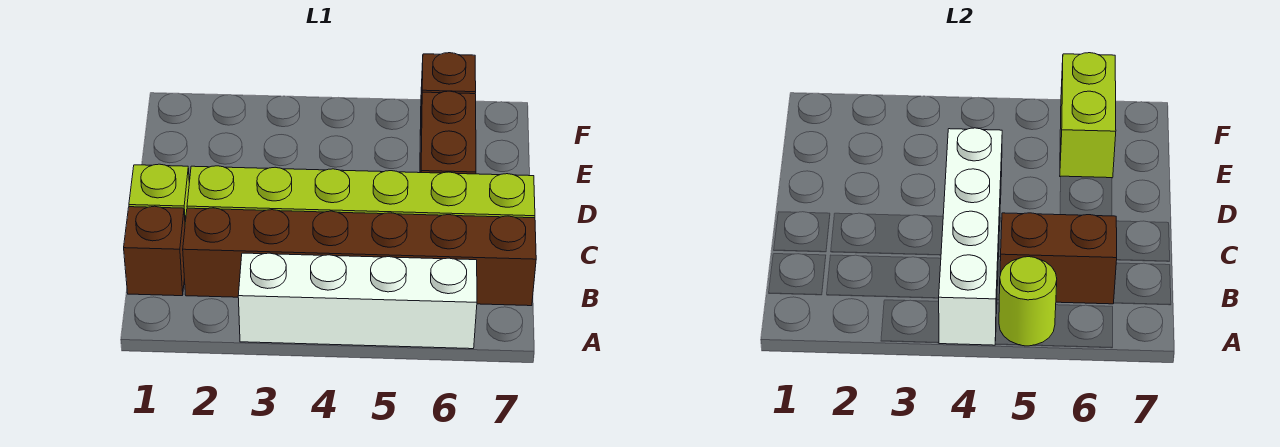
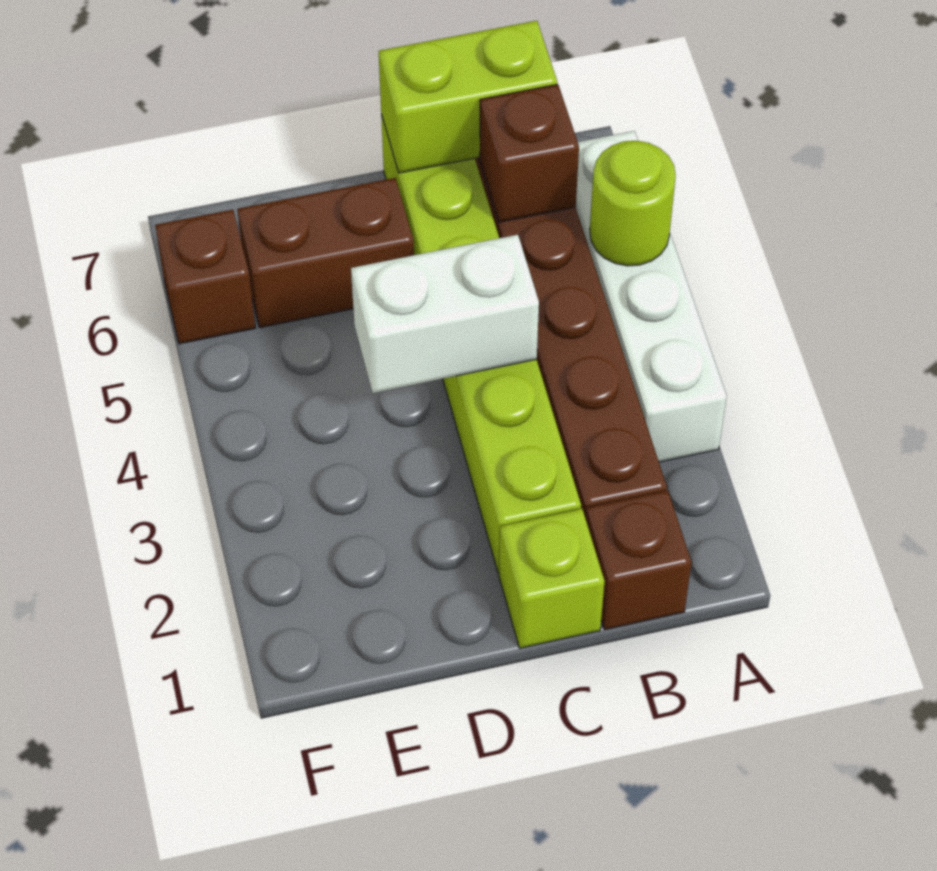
white brick A4:D4 level 2 -> white brick C4:D4 level 2
brown brick B5:B6 level 2 -> brown brick B6 level 2
lime brick E6:F6 level 2 -> lime brick B7:C7 level 2

